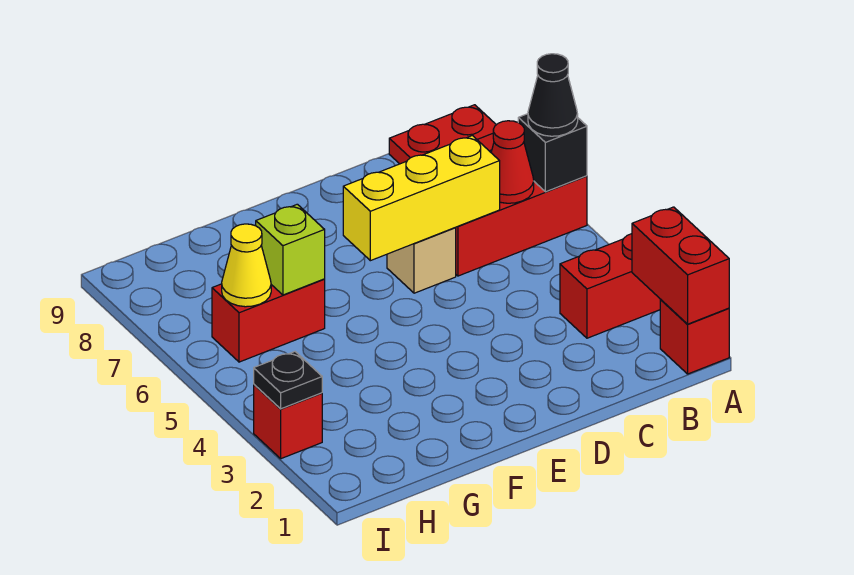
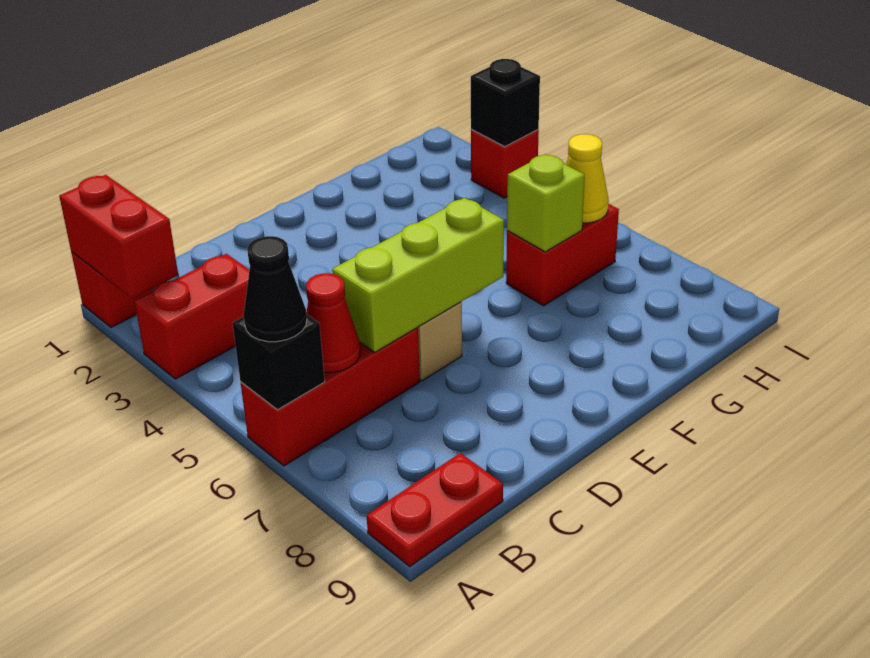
yellow brick C6:E6 level 2 -> lime brick C6:E6 level 2
black plate I3 level 2 -> black brick I3 level 2

